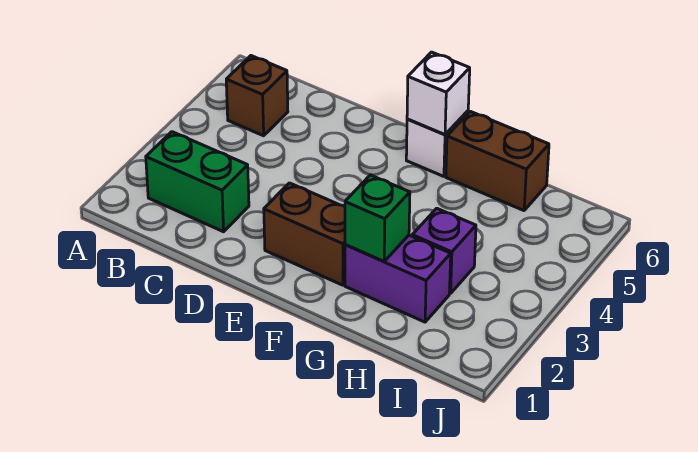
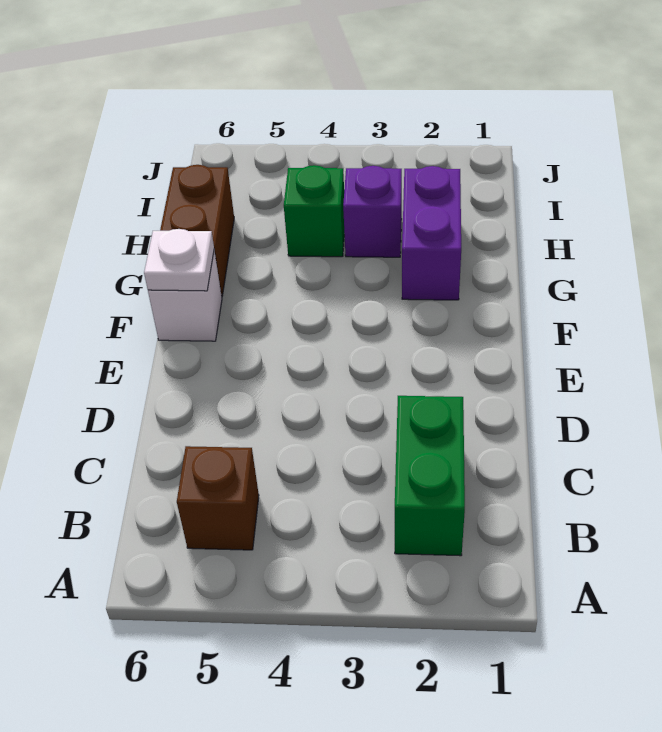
brown brick E2:F2 level 1 -> none
white brick F6 level 2 -> white plate F6 level 2
green brick G2 level 2 -> green brick H4 level 1

